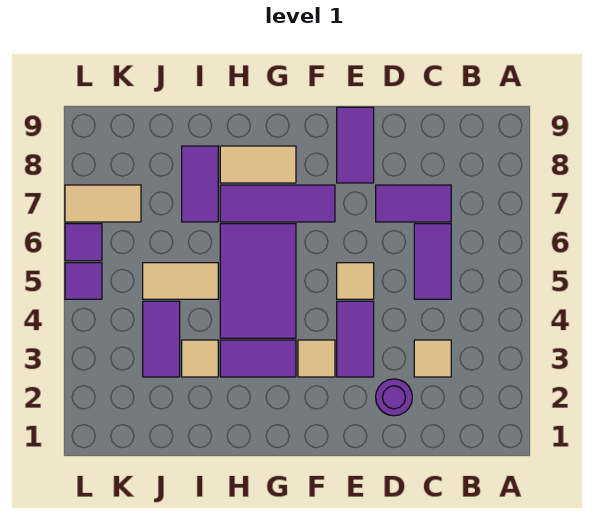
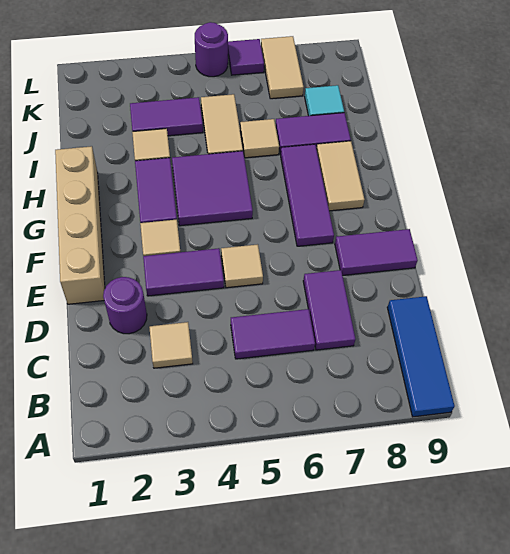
none -> blue tile A9:C9 level 1
none -> tan brick E1:H1 level 1
purple tile G4:H6 level 1 -> purple tile G4:H5 level 1
none -> tan tile I6 level 1
none -> cyan tile J8 level 1
purple tile L5 level 1 -> purple round brick L5 level 1

